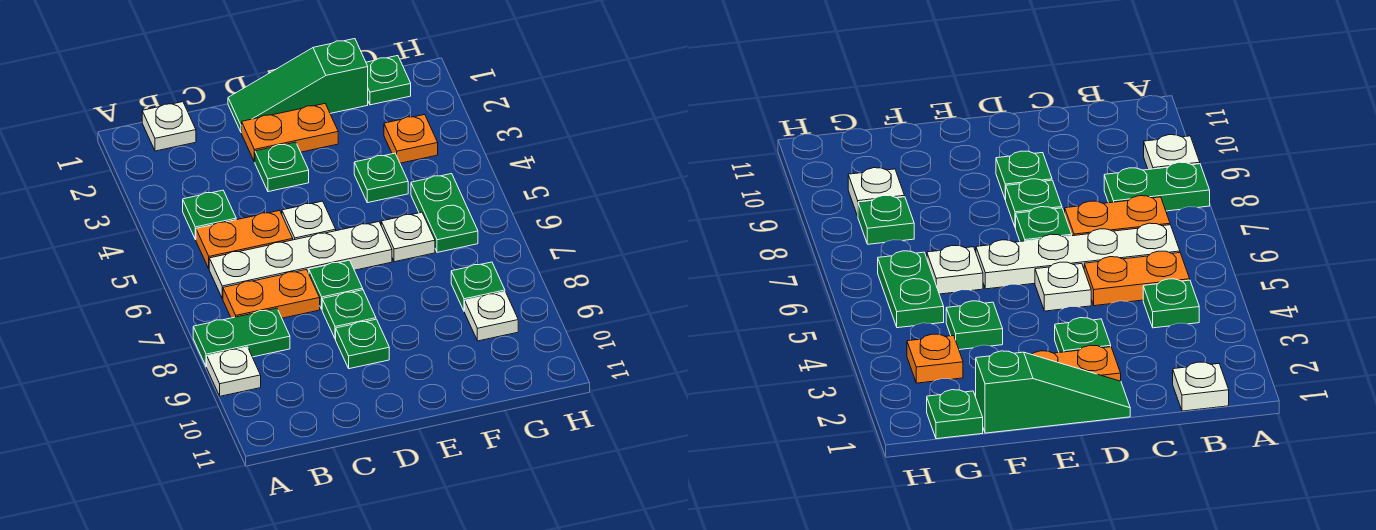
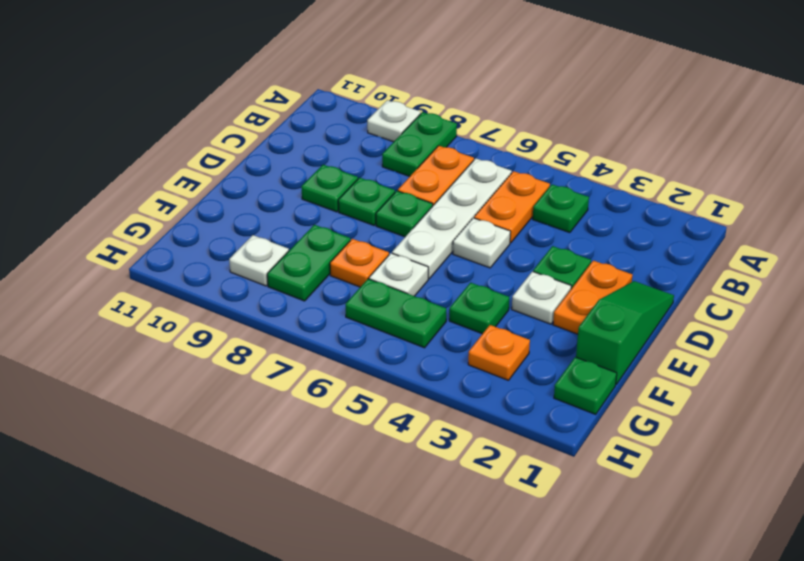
white plate B1 level 1 -> white plate E3 level 1
none -> orange plate F7 level 1
green plate G8 level 1 -> green plate F8:G8 level 1

